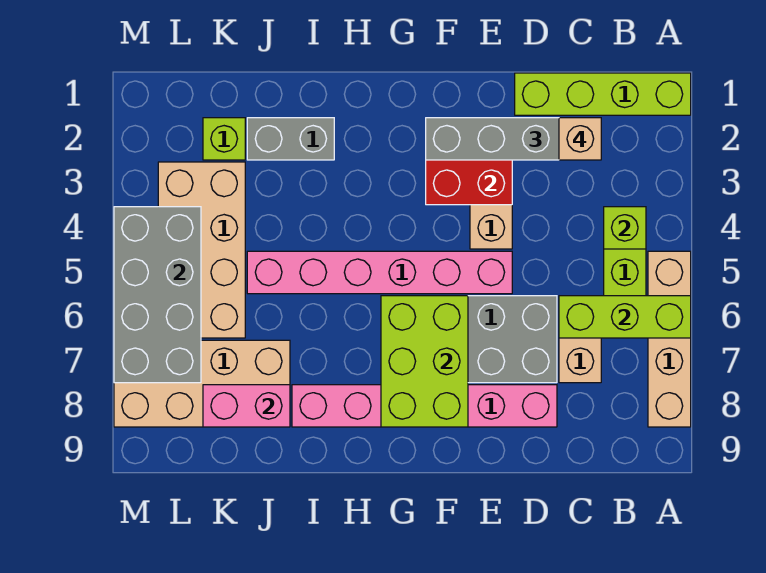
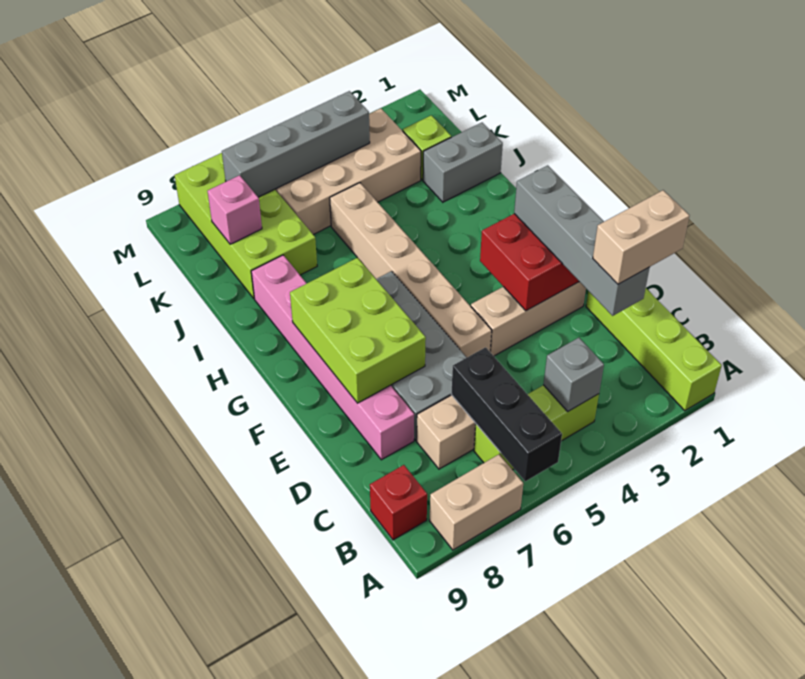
tan brick A5:A8 level 1 -> tan brick A7:A8 level 1
lime brick A6:C6 level 2 -> black brick A6:C6 level 2
lime brick B4 level 2 -> grey brick B4 level 2
none -> red brick B9 level 1
tan brick C2 level 4 -> tan brick C1:C2 level 4
pink brick E5:J5 level 1 -> tan brick E5:J5 level 1
lime brick F6:G8 level 2 -> lime brick E7:G8 level 2
grey brick I2:J2 level 1 -> grey brick J1:J2 level 1
tan brick J7:M8 level 1 -> lime brick J7:M8 level 1
pink brick J8:K8 level 2 -> pink brick K8 level 2
grey brick L4:M7 level 2 -> grey brick L4:L7 level 2

